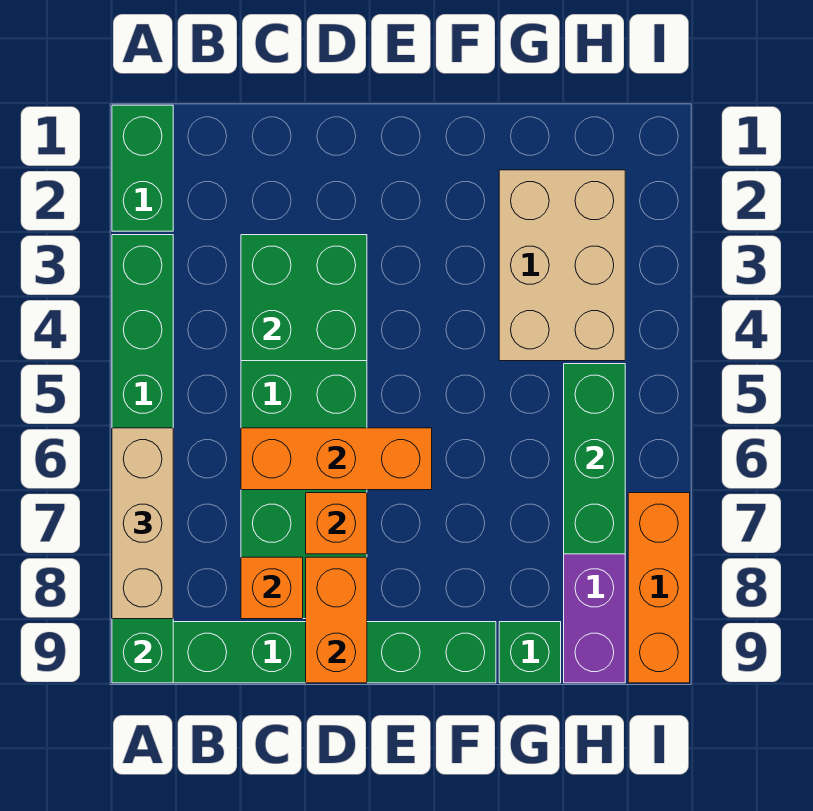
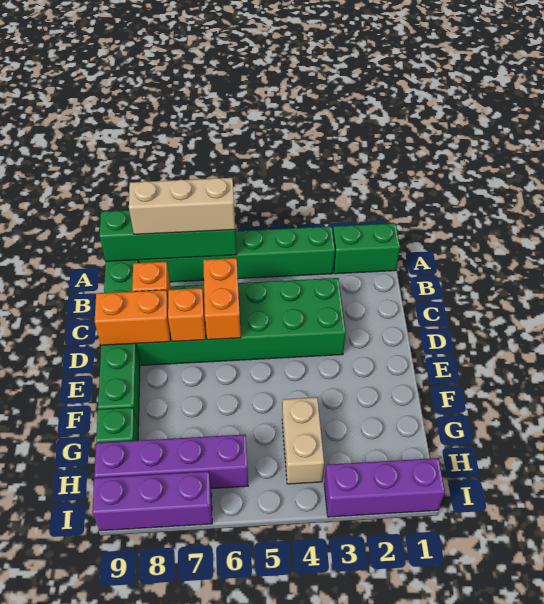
green brick C3:D4 level 2 -> none
orange brick C6:E6 level 2 -> orange brick C6:D6 level 2
tan brick G2:H4 level 1 -> tan brick G4:H4 level 1
green brick H5:H7 level 2 -> none
none -> purple brick I1:I3 level 1
orange brick I7:I9 level 1 -> purple brick I7:I9 level 1

